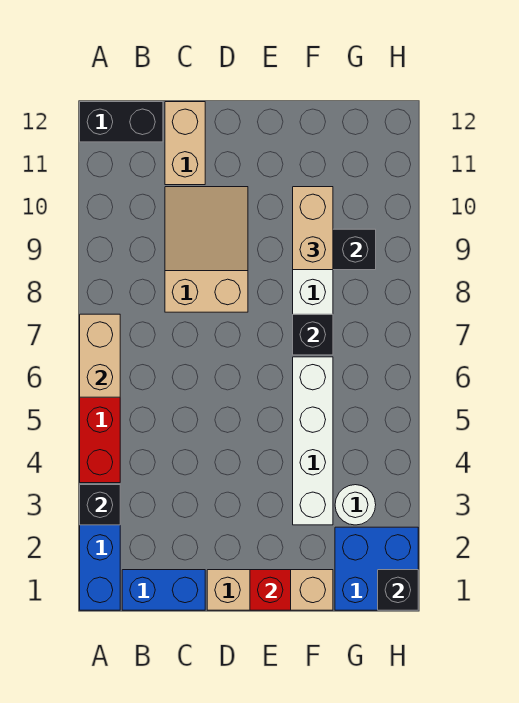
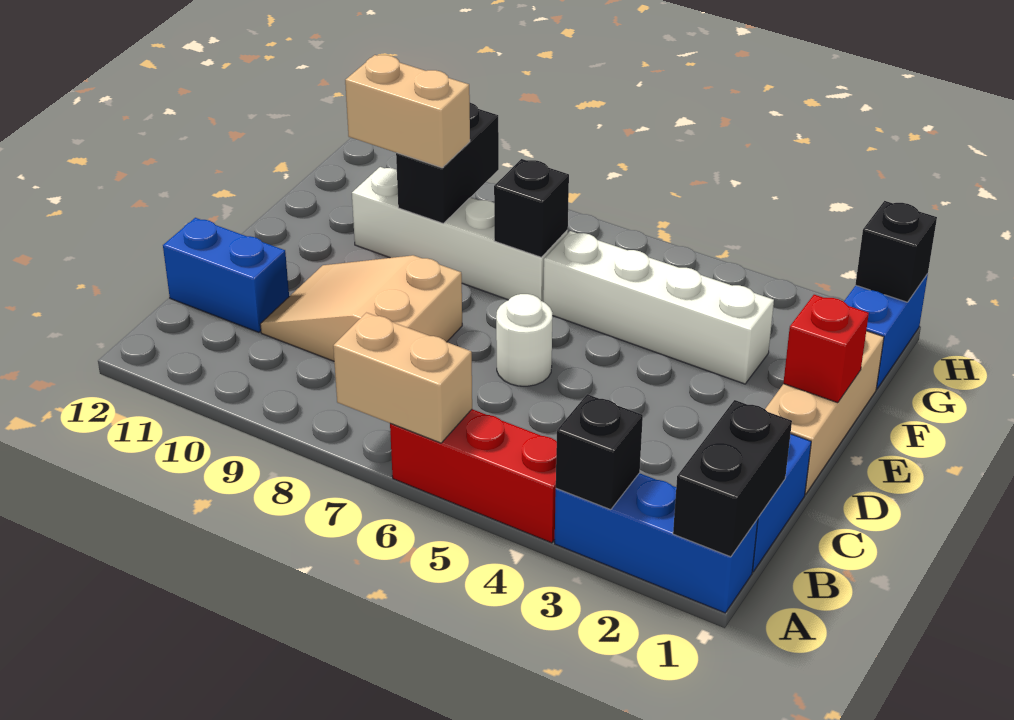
black brick A12:B12 level 1 -> black brick A1:B1 level 2
tan brick C11:C12 level 1 -> blue brick C11:C12 level 1
blue brick G1:H2 level 1 -> blue brick G1:H1 level 1
white round brick G3 level 1 -> white round brick D6 level 1

